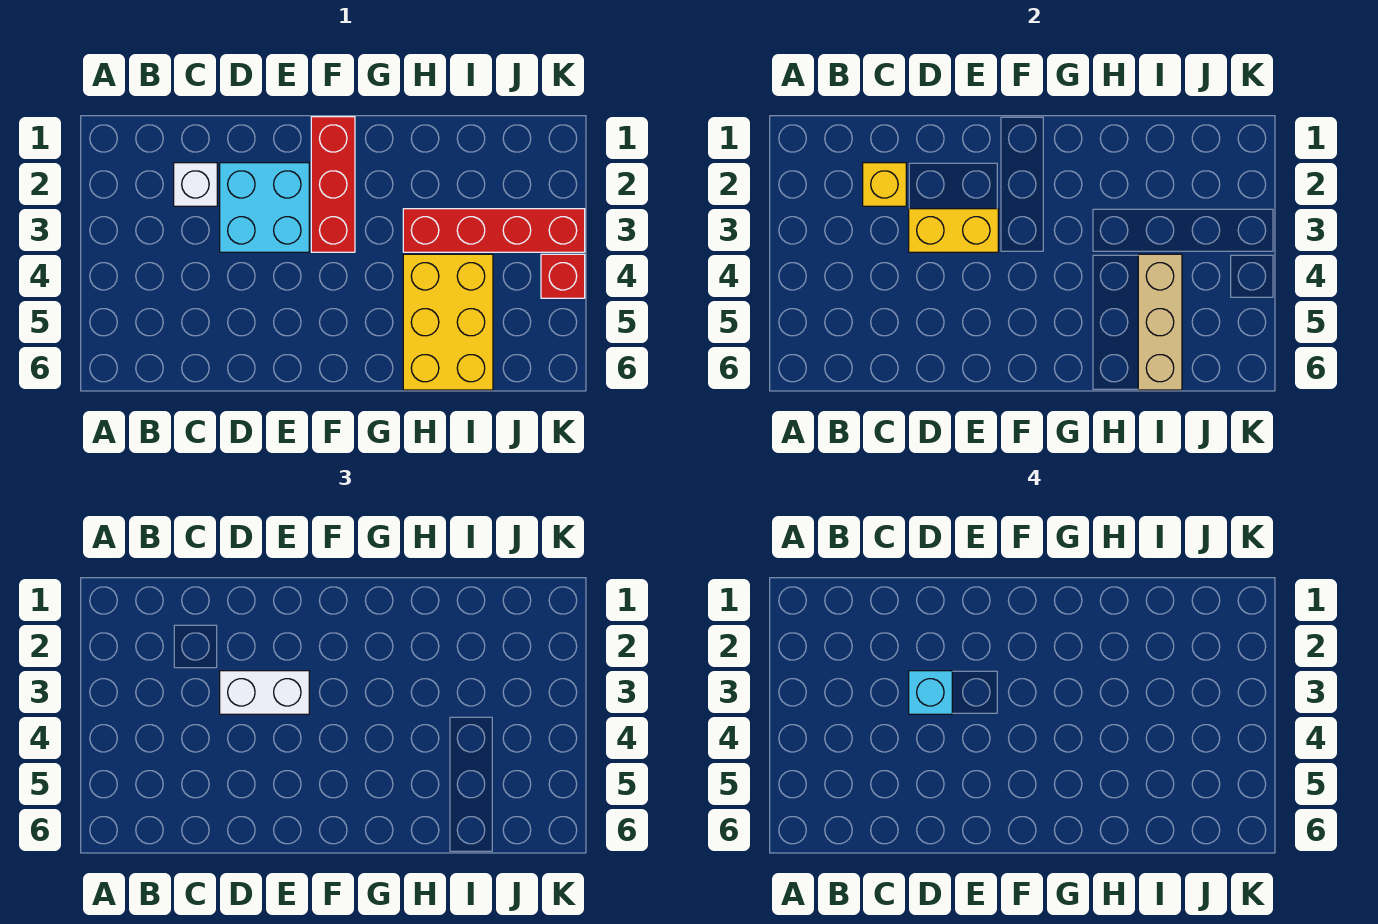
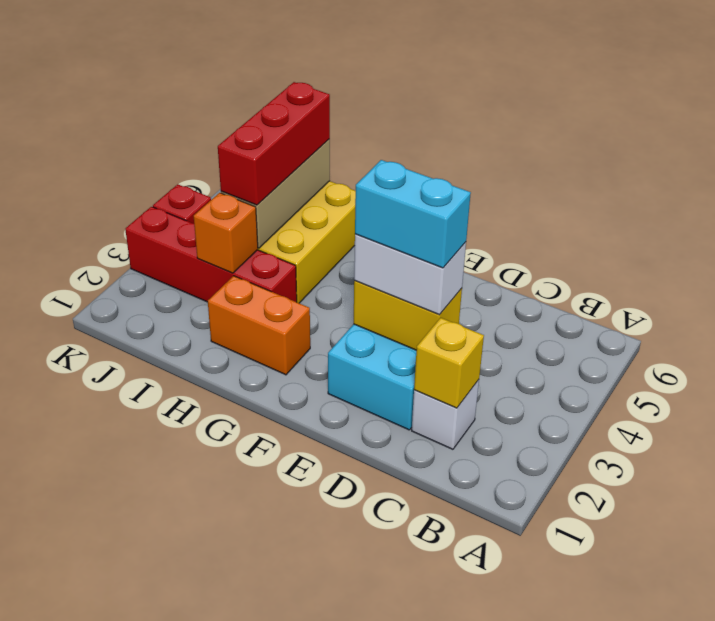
cyan brick D3 level 4 -> cyan brick D3:E3 level 4
red brick F1:F3 level 1 -> red brick I4:I6 level 3
none -> orange brick G2:H2 level 1
none -> orange brick I3 level 2

